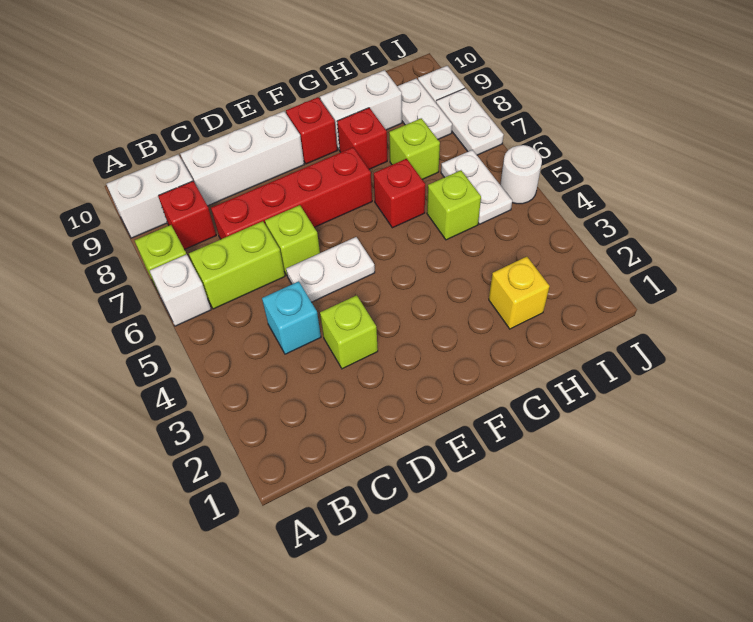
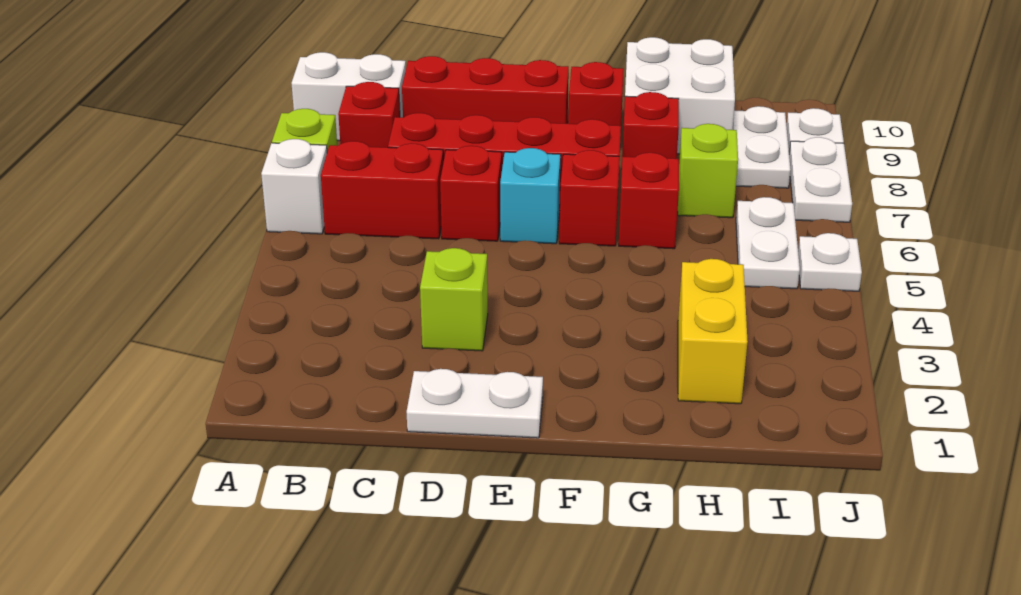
lime brick B6:C6 level 1 -> red brick B6:C6 level 1
cyan brick C4 level 1 -> cyan brick E6 level 1
white brick C9:E9 level 1 -> red brick C9:E9 level 1
white plate D5:E5 level 1 -> white plate D1:E1 level 1
lime brick D6 level 1 -> red brick D6 level 1
none -> red brick F6 level 1
white brick G9:H9 level 1 -> white brick G9:H10 level 1
yellow brick H2 level 1 -> yellow brick H2:H3 level 1
lime brick H5 level 1 -> none
white round brick J5 level 1 -> white plate J5 level 1

